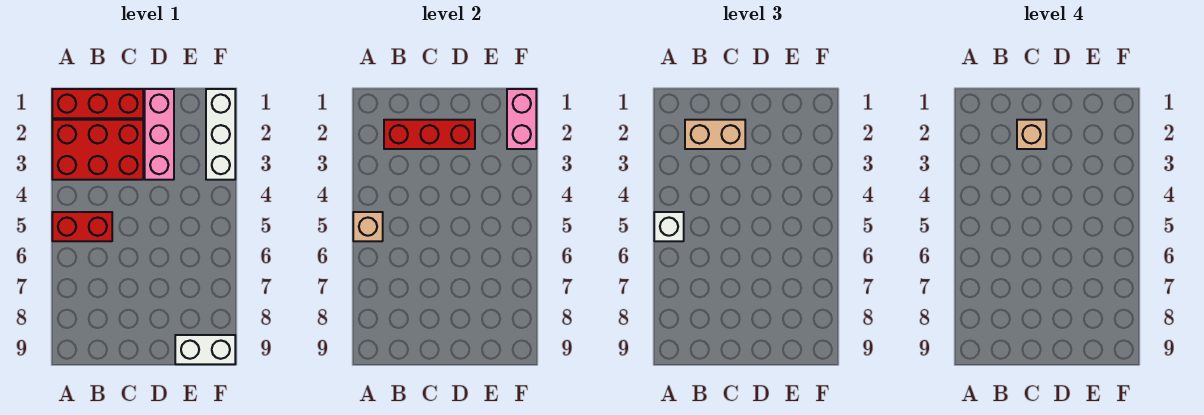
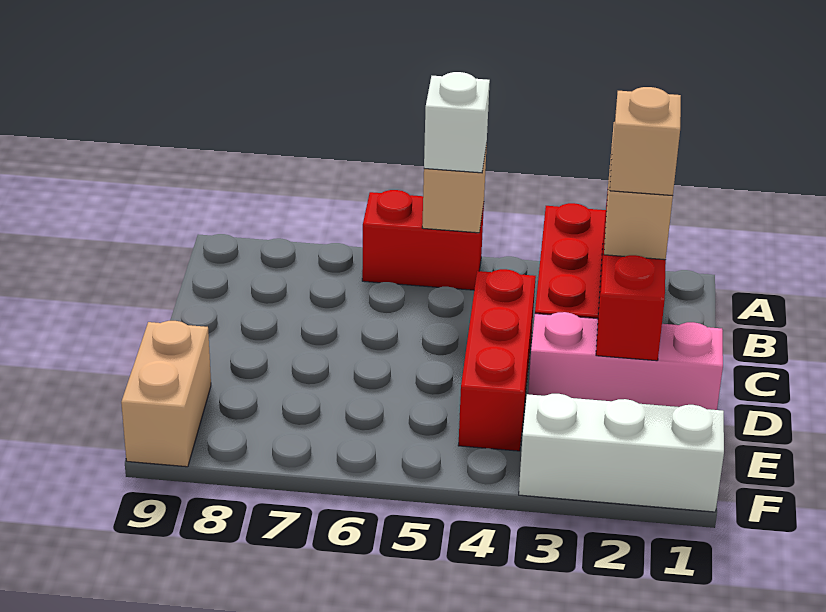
red brick A1:C1 level 1 -> red brick C4:E4 level 1
red brick A5:B5 level 1 -> red brick A5:A6 level 1
white brick E9:F9 level 1 -> tan brick E9:F9 level 1
pink brick F1:F2 level 2 -> none

